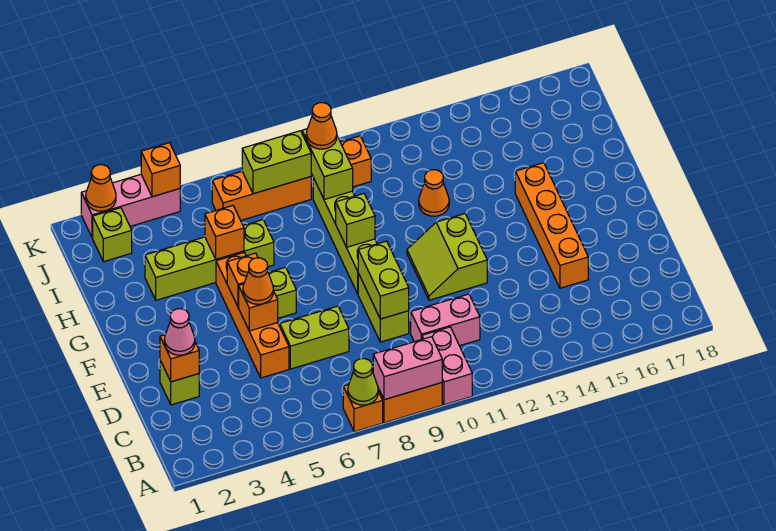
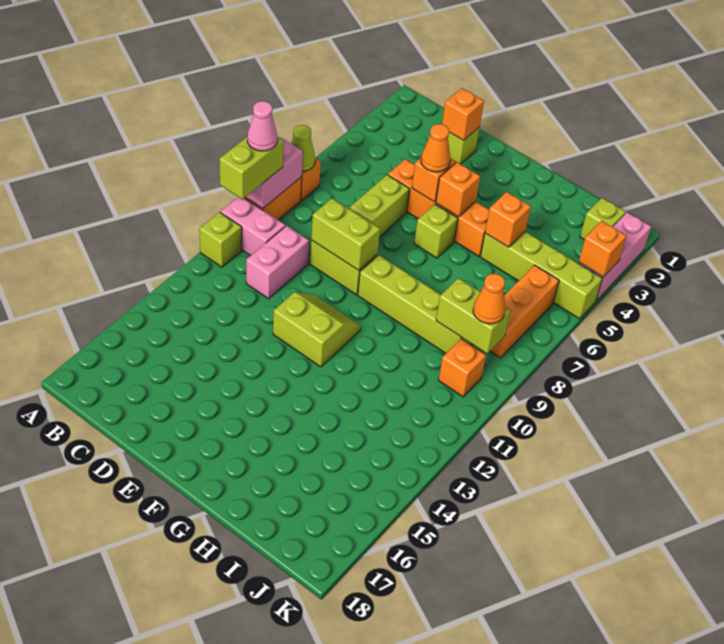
pink cone D2 level 3 -> pink cone A9 level 4
orange brick D15:G15 level 1 -> none
lime brick G9 level 2 -> lime brick A11 level 1
lime brick H3:H6 level 1 -> lime brick H5:K5 level 1
orange cone H12 level 1 -> none
lime brick J7:J8 level 2 -> lime brick A9:A10 level 3
orange cone K2 level 2 -> none

